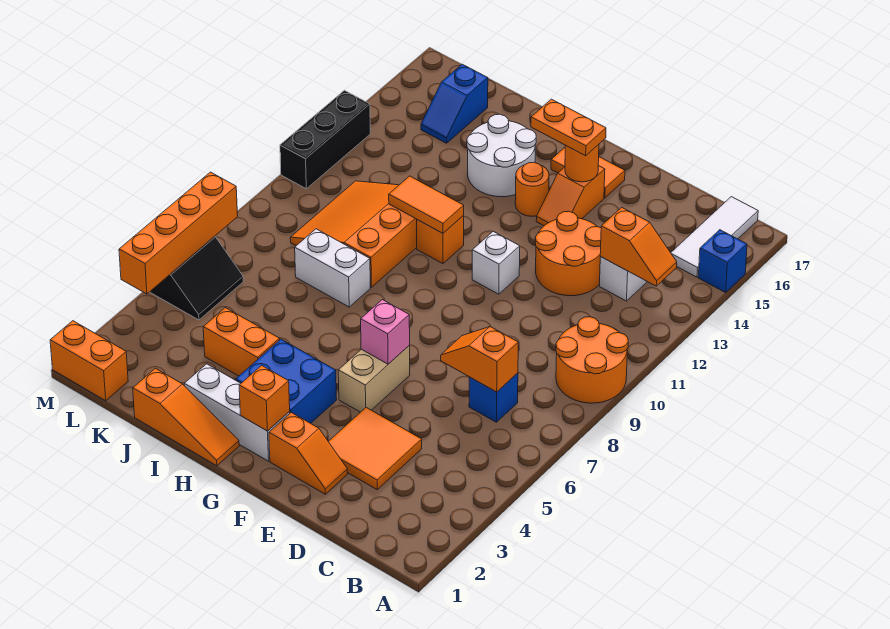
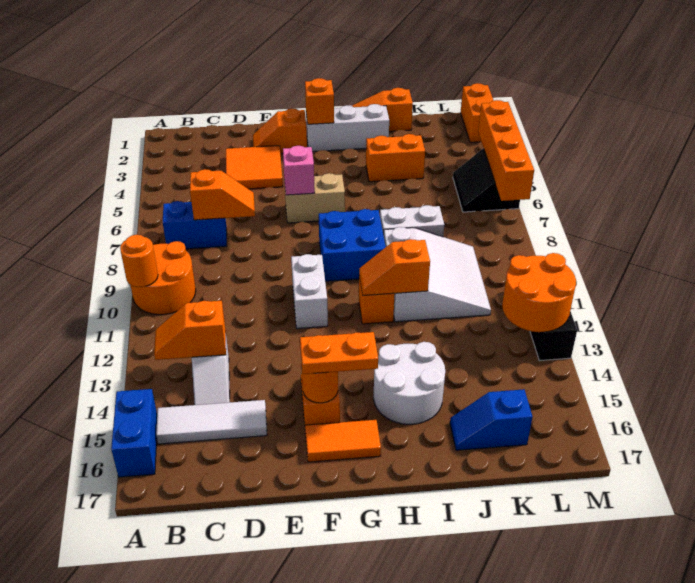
blue brick A15 level 1 -> blue brick A15:A16 level 1
white tile B15:B17 level 1 -> white tile B15:D15 level 1
blue brick C7 level 1 -> blue brick B7:C7 level 1
orange round brick D12:E13 level 1 -> orange round brick L12:M13 level 2
tan brick F5:F6 level 1 -> tan brick F6:G6 level 1
white brick F11 level 1 -> white brick F10:F11 level 1
blue brick G3:H4 level 1 -> blue brick G8:H9 level 1
orange round brick G14 level 1 -> orange round brick A10 level 2
orange tile H11:I11 level 2 -> orange slope H11:I11 level 2 top I
orange slope I9:K11 level 1 top I -> white slope I9:K11 level 1 top I
blue slope K15:K16 level 1 top 16 -> blue slope J16:K16 level 1 top K
orange brick L1:M1 level 1 -> orange brick M1:M2 level 1

